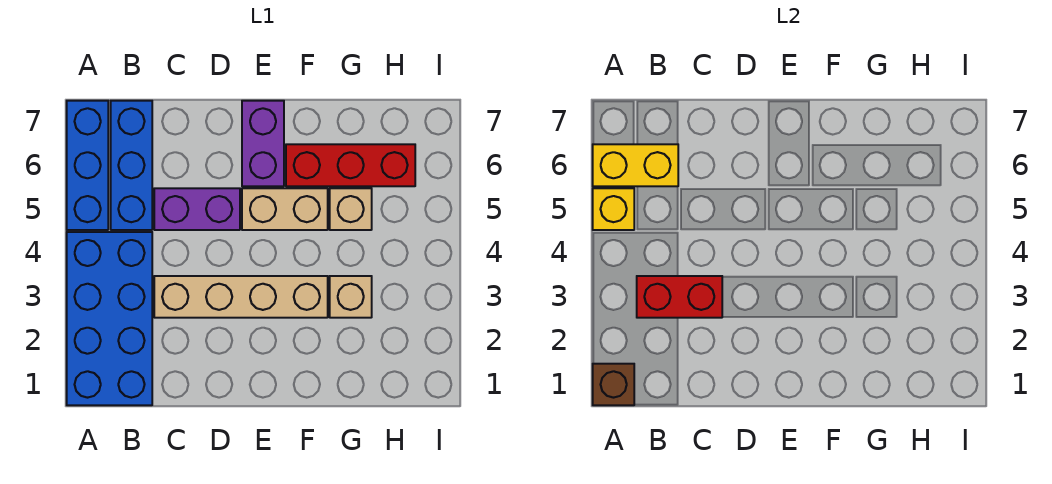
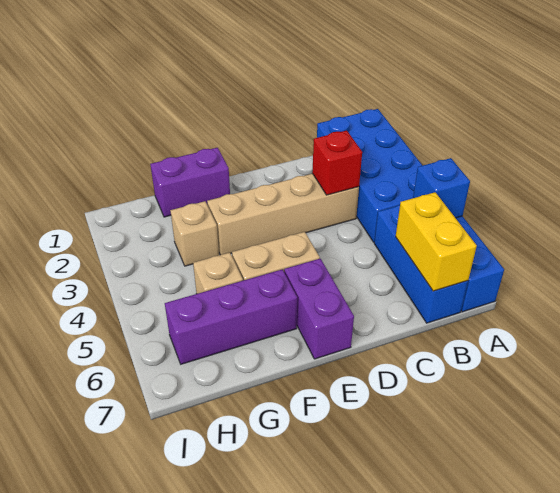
brown brick A1 level 2 -> none
yellow brick A5 level 2 -> blue brick A5 level 2
yellow brick A6:B6 level 2 -> yellow brick B6:B7 level 2
red brick B3:C3 level 2 -> red brick C3 level 2
purple brick C5:D5 level 1 -> purple brick F1:G1 level 1
red brick F6:H6 level 1 -> purple brick F6:H6 level 1

